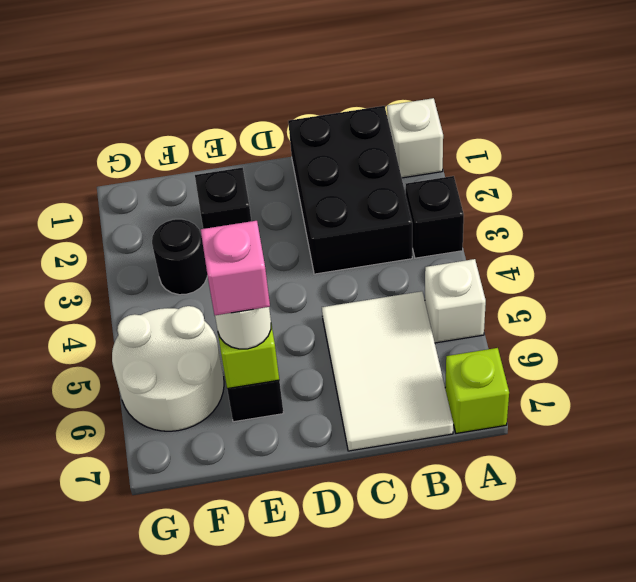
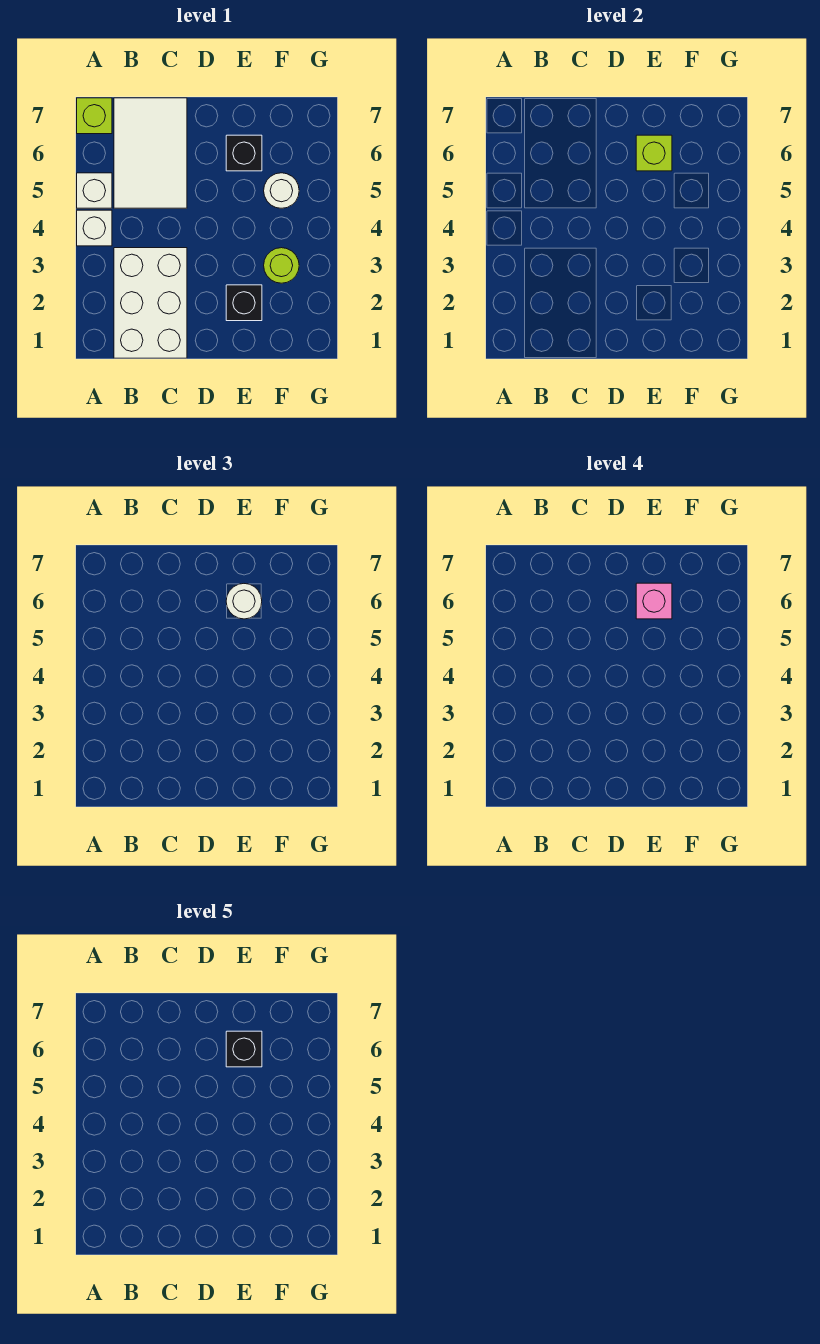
white brick A1 level 1 -> white brick A4 level 1
black brick A3 level 1 -> black brick E6 level 5
black brick B1:C3 level 1 -> white brick B1:C3 level 1
black round brick F3 level 1 -> lime round brick F3 level 1
white round brick F5:G6 level 1 -> white round brick F5 level 1

